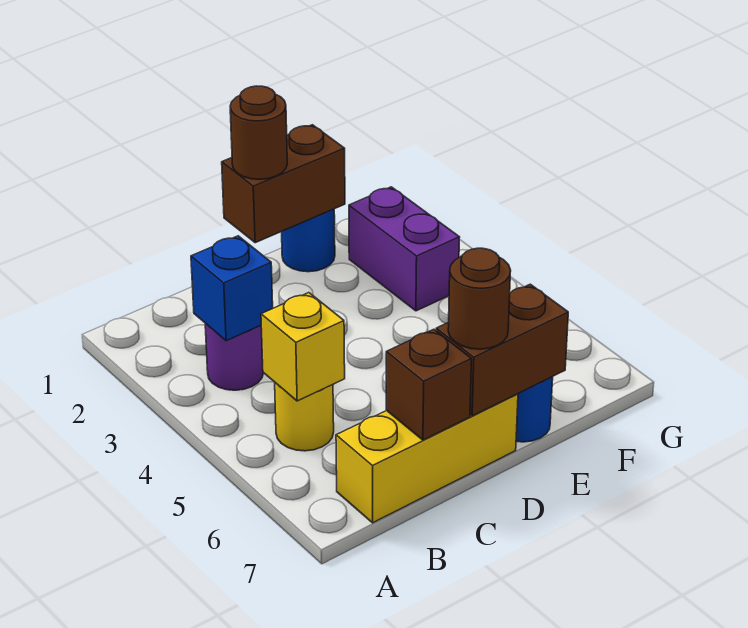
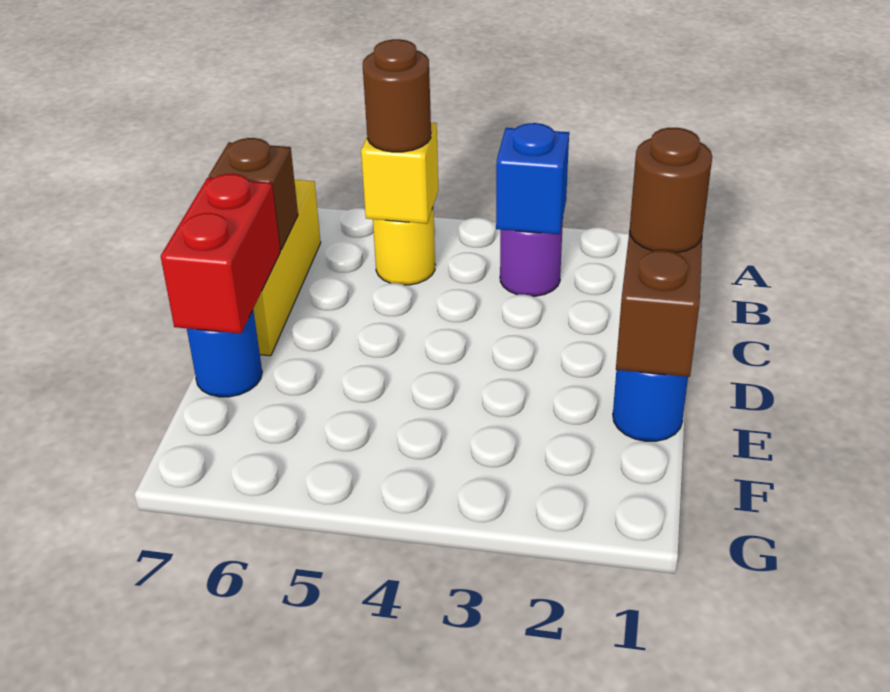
brown brick D7:E7 level 2 -> red brick D7:E7 level 2
brown round brick D7 level 3 -> brown round brick B5 level 3
purple brick F2:F3 level 1 -> none

